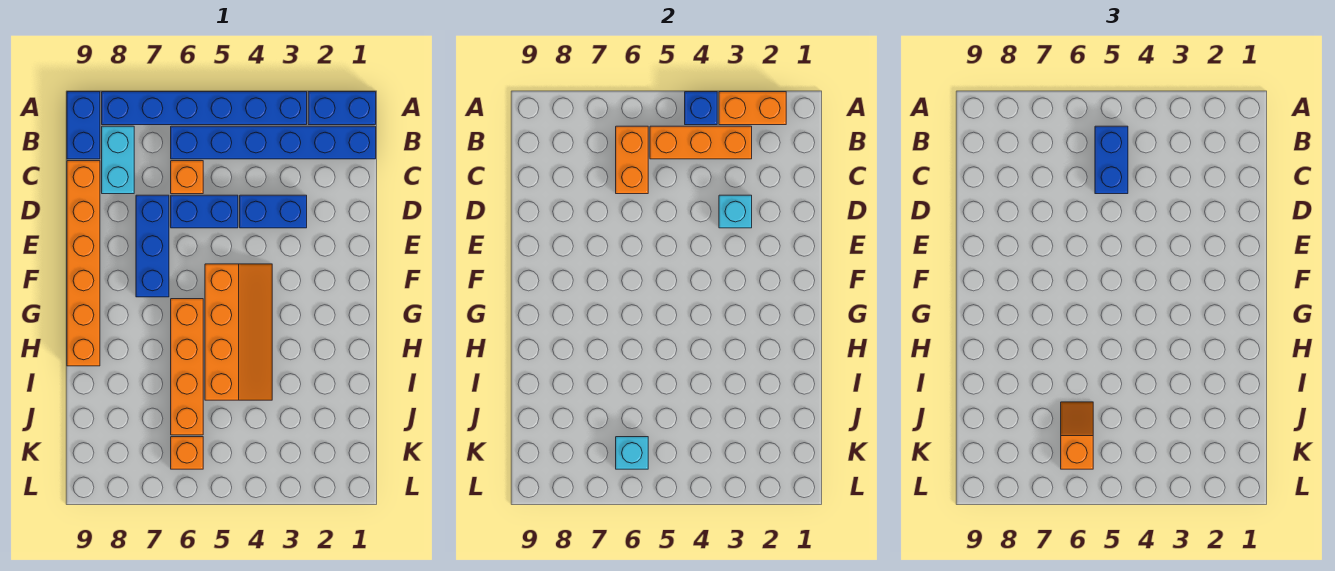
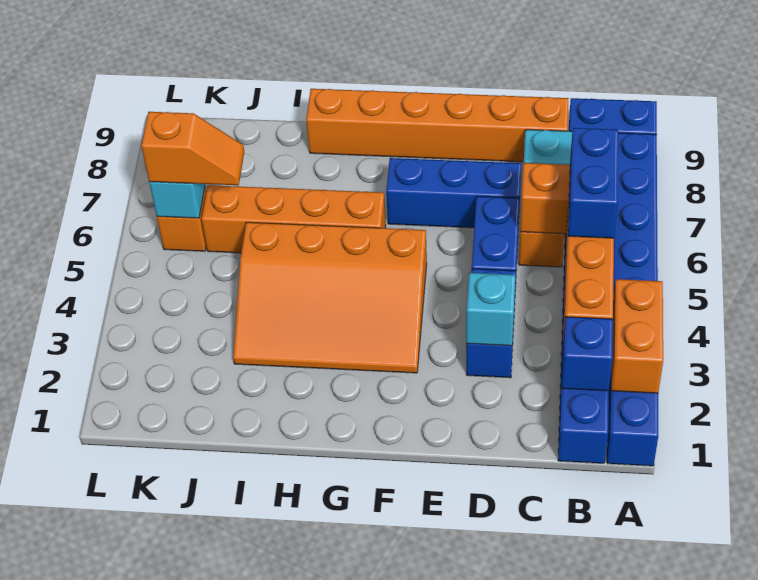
blue brick A4 level 2 -> blue brick B2 level 2
blue brick B5:C5 level 3 -> blue brick B5:B6 level 3
orange slope F4:I5 level 1 top 5 -> orange slope F3:I5 level 1 top 5

